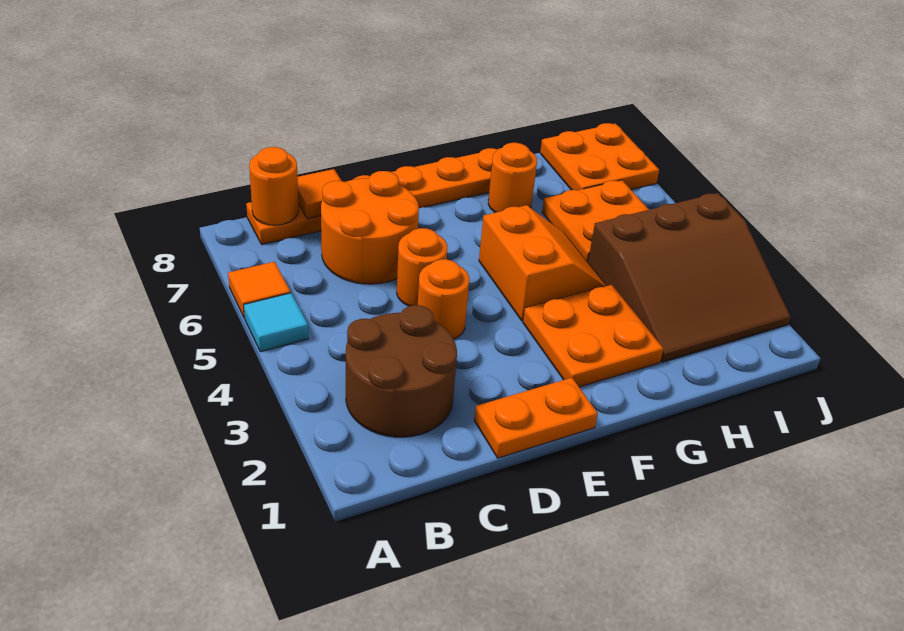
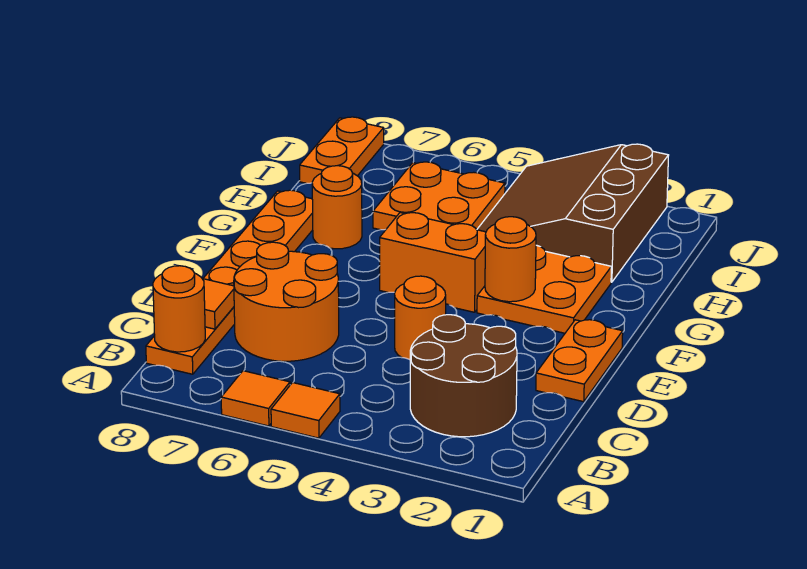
cyan tile A5 level 1 -> orange tile A5 level 1
orange round brick D5 level 1 -> orange round brick F3 level 2
brown slope H2:J4 level 1 top 4 -> brown slope H2:J4 level 1 top 2
orange plate I7:J8 level 1 -> orange plate I8:J8 level 1

